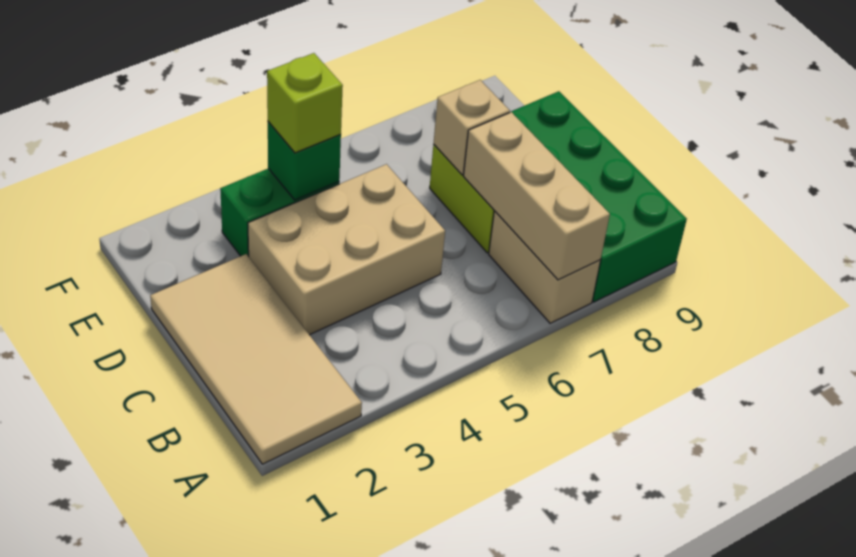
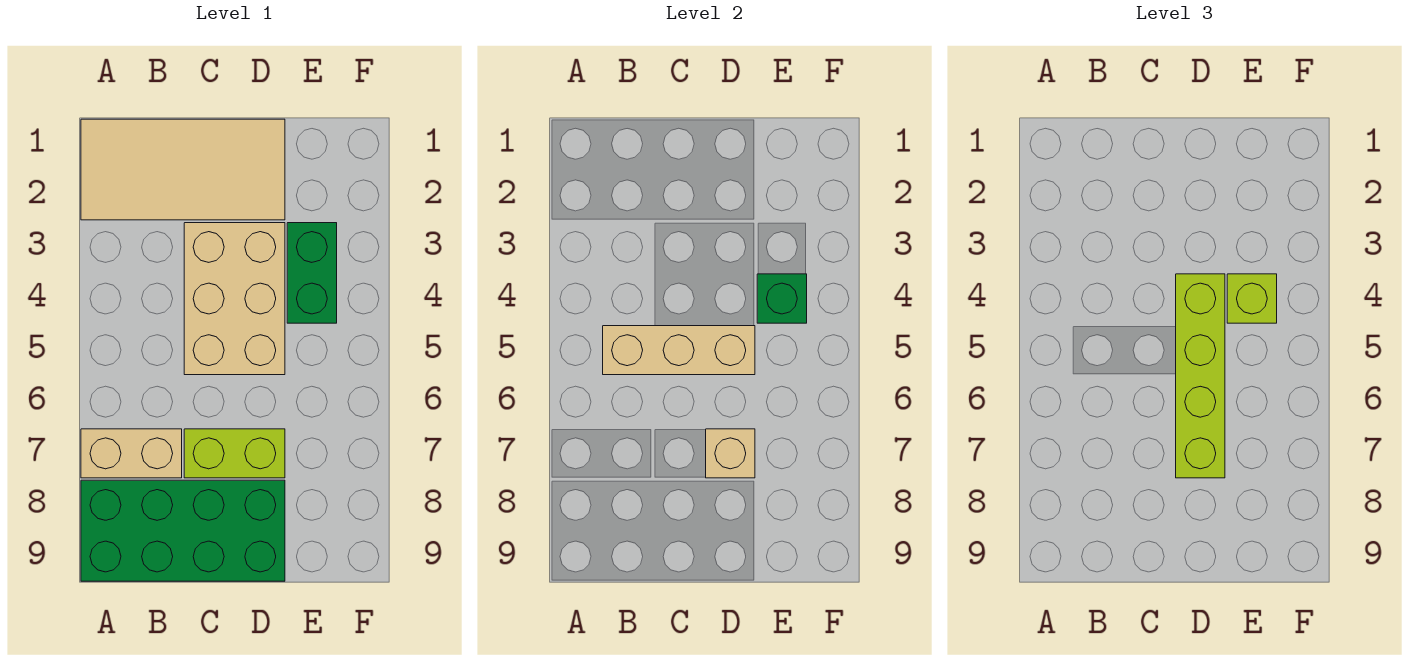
tan brick A7:C7 level 2 -> tan brick B5:D5 level 2
none -> lime brick D4:D7 level 3

